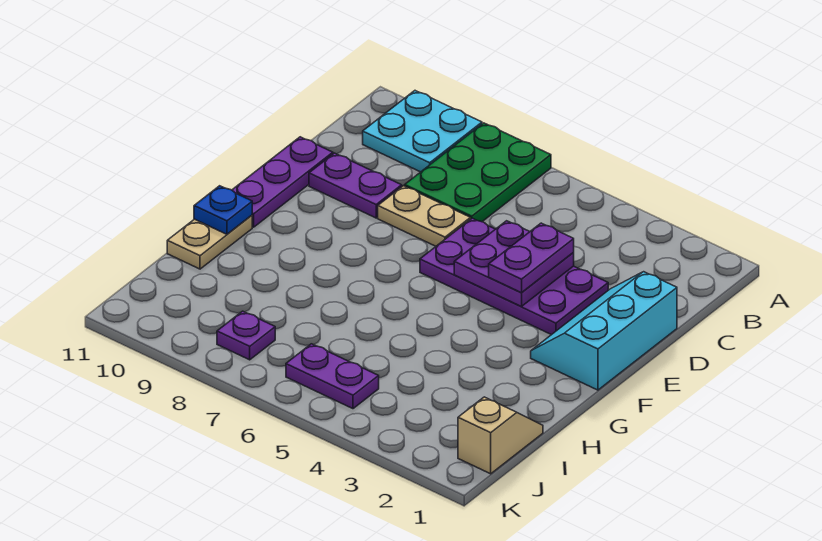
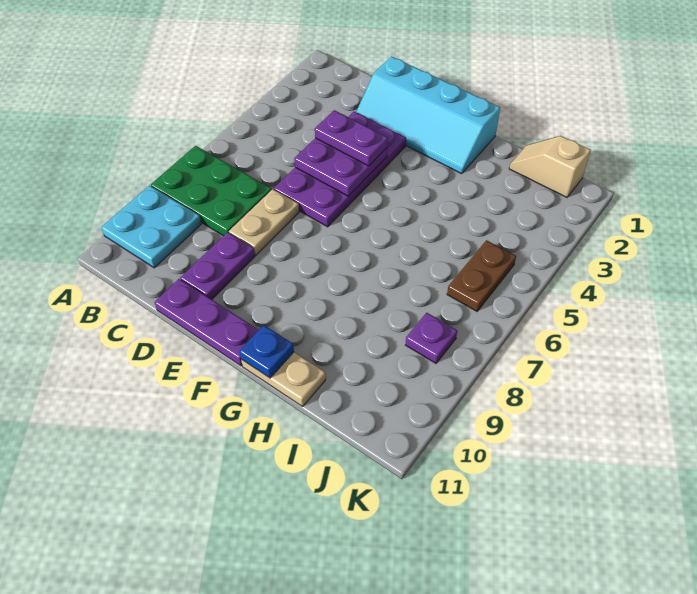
cyan slope D1:F2 level 1 top 1 -> cyan slope D1:G2 level 1 top 1
purple plate J5:J6 level 1 -> brown plate J5:J6 level 1

